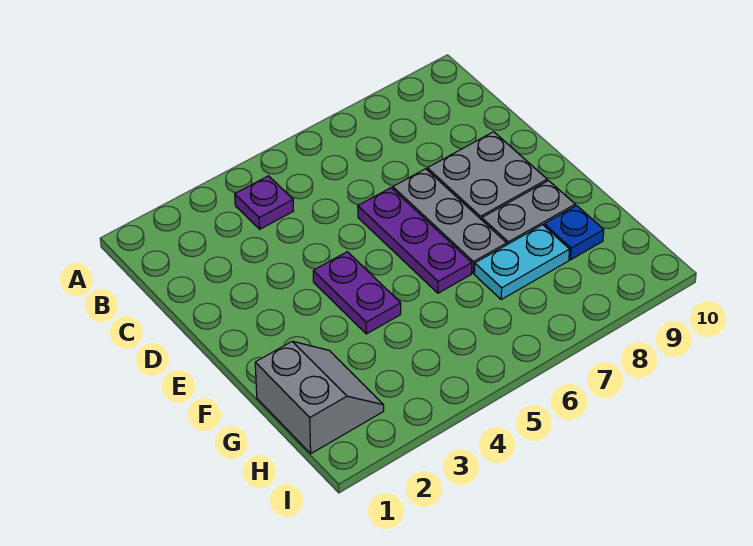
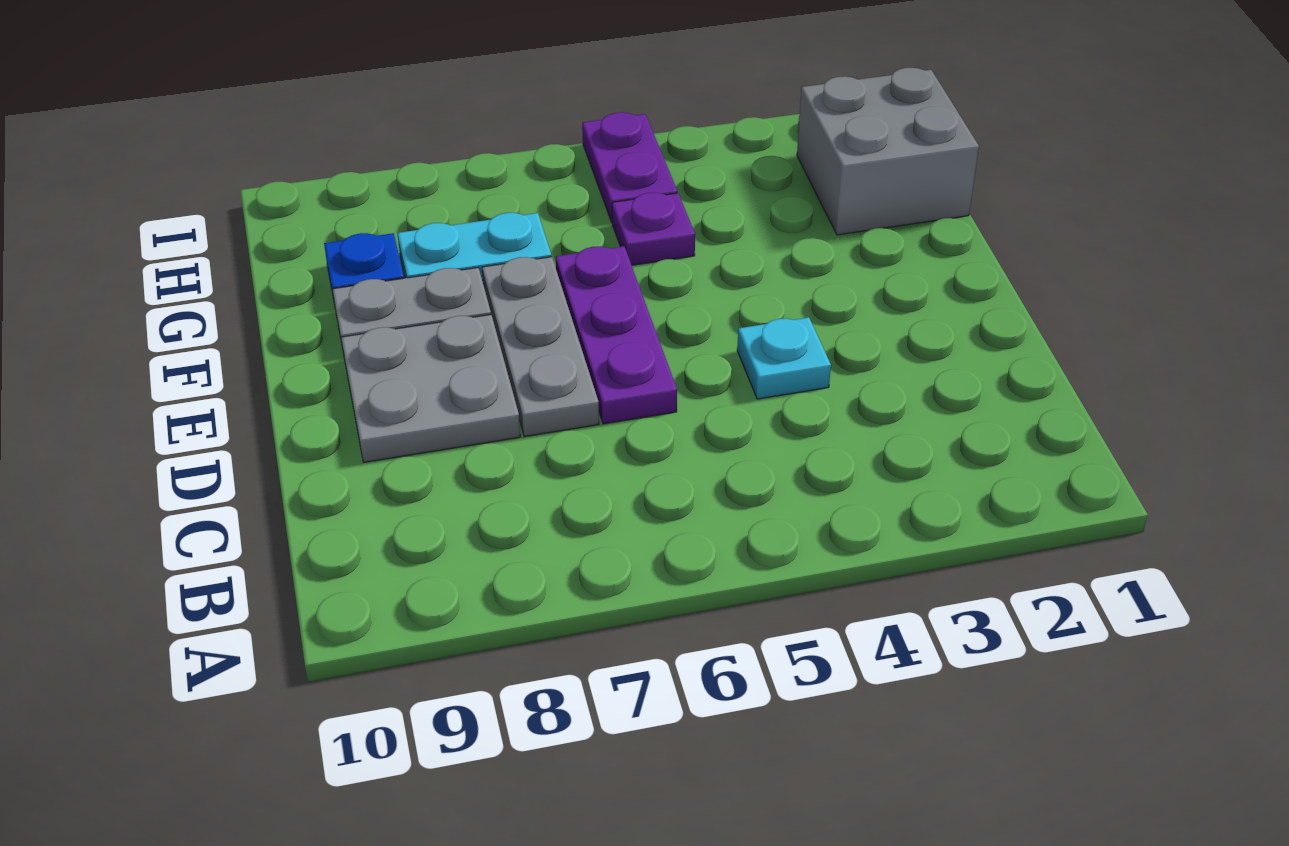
purple plate B4 level 1 -> purple plate G5 level 1
none -> cyan plate D4 level 1
purple plate E4:F4 level 1 -> purple plate H5:I5 level 1
grey slope G1:H2 level 1 top 1 -> grey brick G1:H2 level 1

